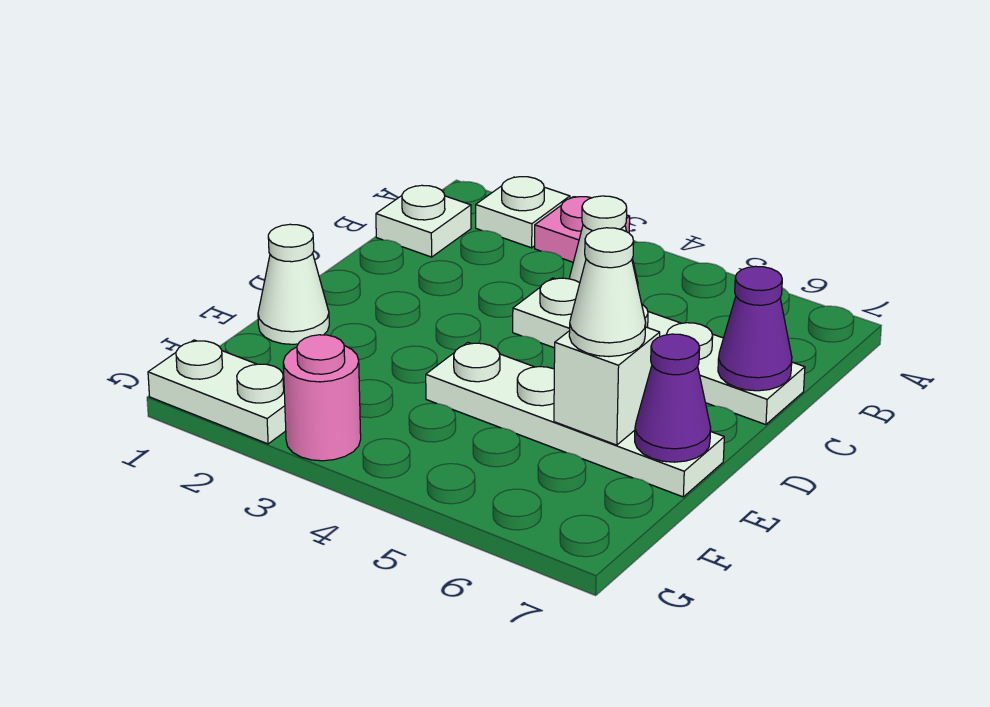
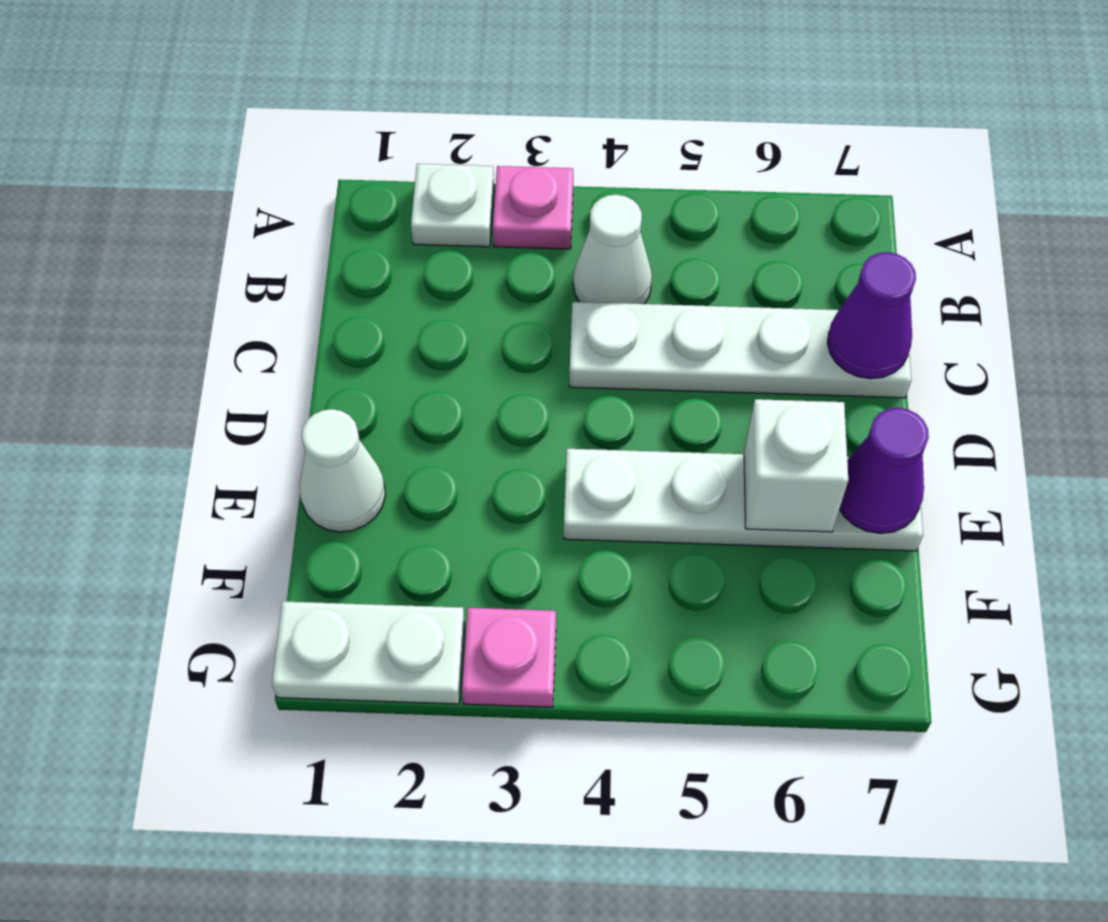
white plate B1 level 1 -> none
white cone E6 level 3 -> none
pink round brick G3 level 1 -> pink plate G3 level 1

